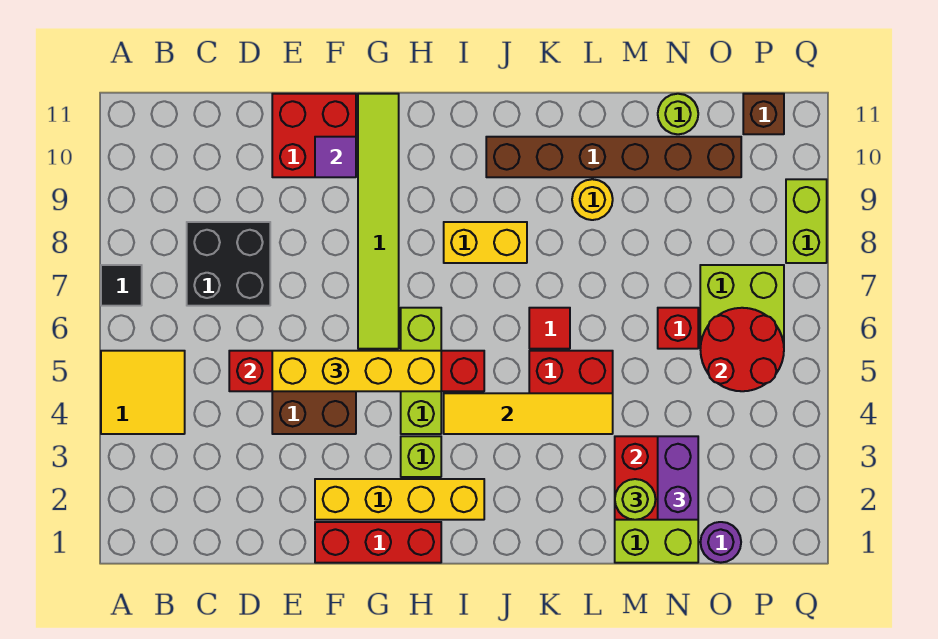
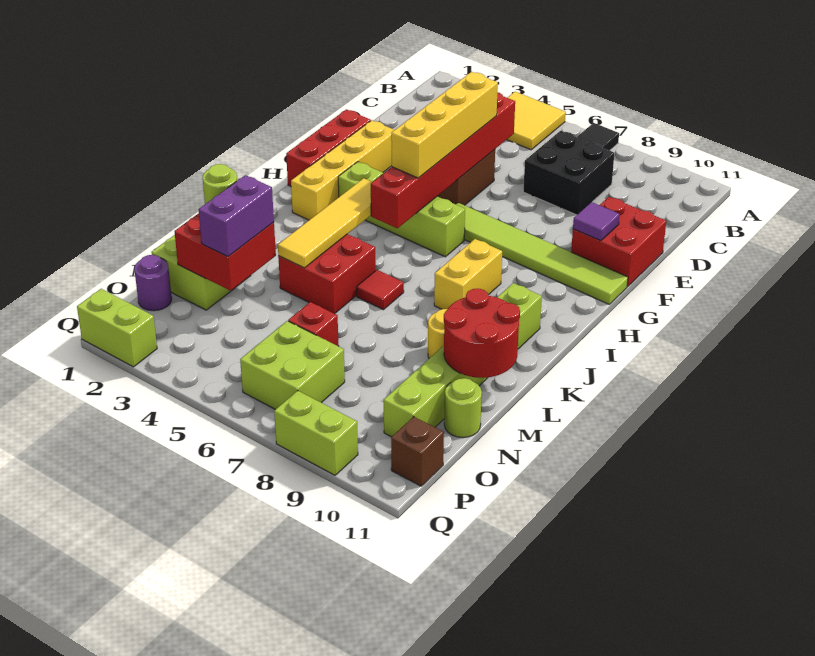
brown brick J10:O10 level 1 -> lime brick J10:O10 level 1
purple brick N2:N3 level 3 -> purple brick M3:N3 level 3
red round brick O5:P6 level 2 -> red round brick L10:M11 level 2
none -> lime brick Q1:Q2 level 1

